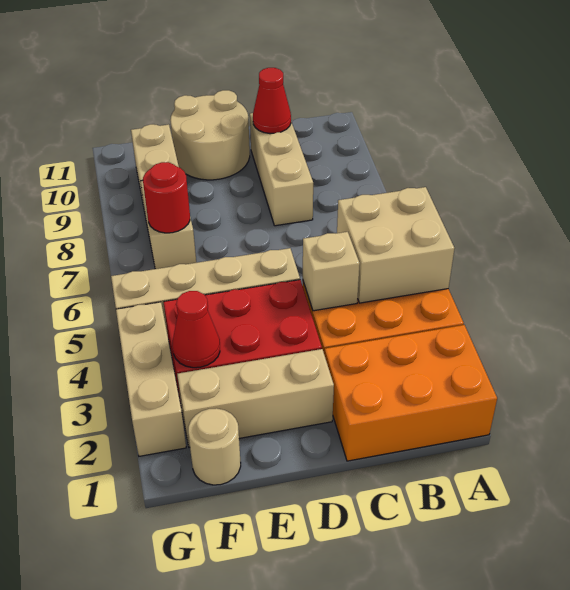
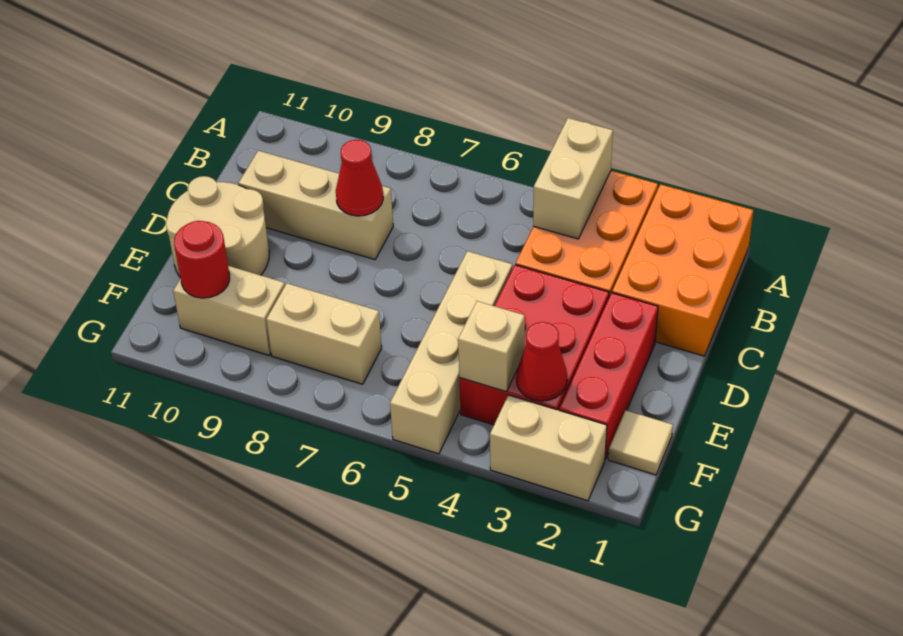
tan brick A4:B5 level 2 -> tan brick A4:B4 level 2
tan brick C4 level 2 -> tan brick F4 level 2
red cone C10 level 2 -> red cone C8 level 2
tan brick D2:F2 level 1 -> red brick D2:F2 level 1
tan round brick F1 level 1 -> tan tile F1 level 1
red round brick F7 level 2 -> red round brick F10 level 2
tan brick G2:G4 level 1 -> tan brick G2:G3 level 1

